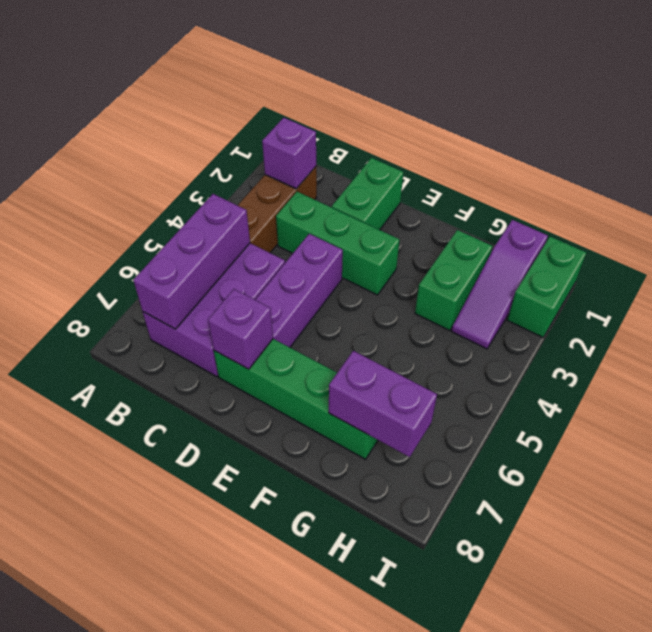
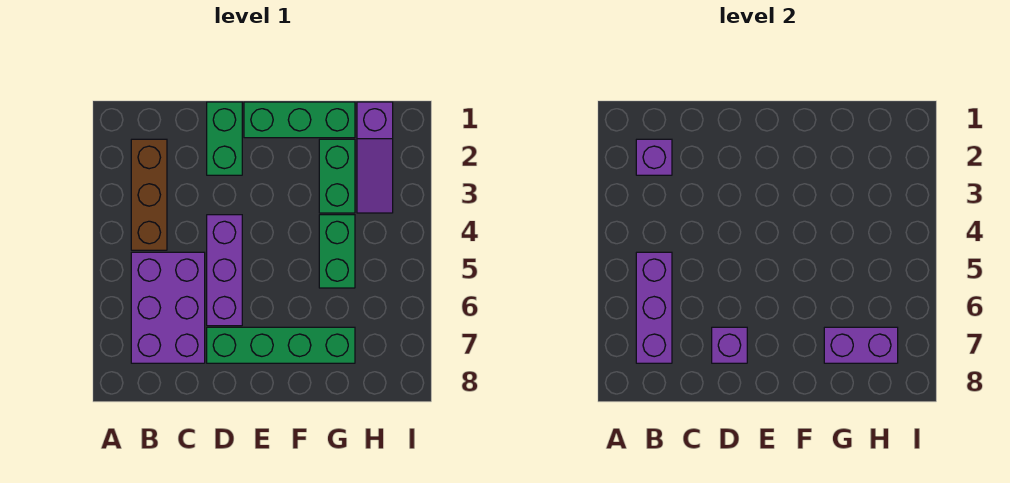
green brick C3:E3 level 1 -> green brick E1:G1 level 1
green brick I1:I2 level 1 -> green brick G4:G5 level 1

